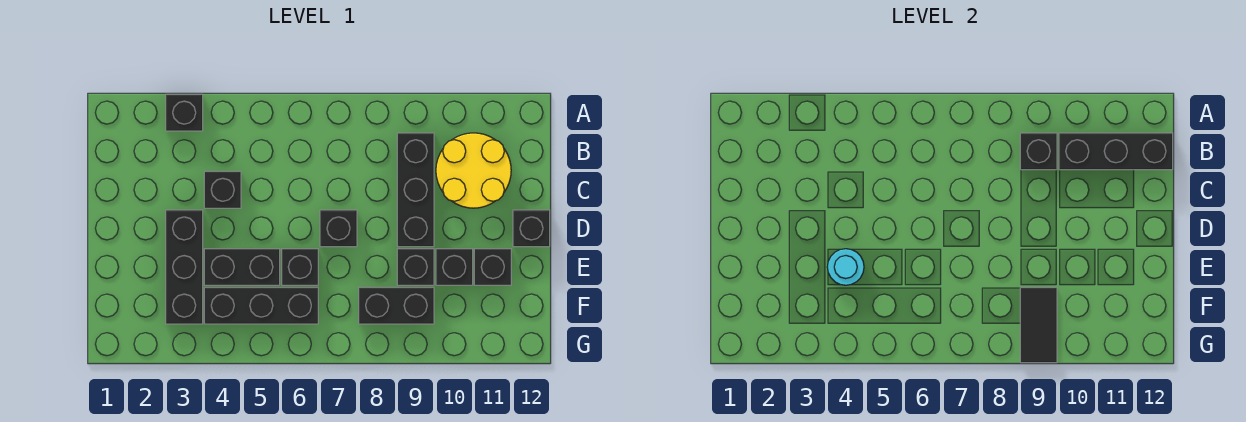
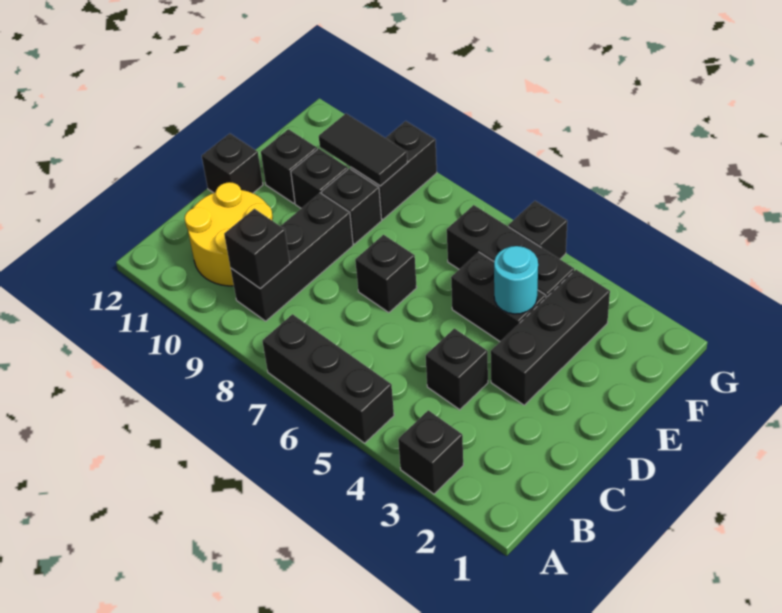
black brick B10:B12 level 2 -> black brick A5:A7 level 1
black brick E6 level 1 -> black brick G5 level 1
black brick F8:F9 level 1 -> black brick F9:G9 level 1
black tile F9:G9 level 2 -> black tile F9:F10 level 2

